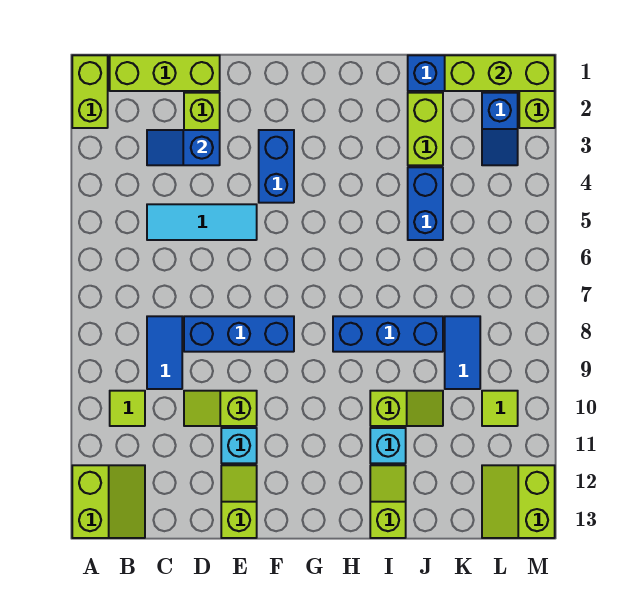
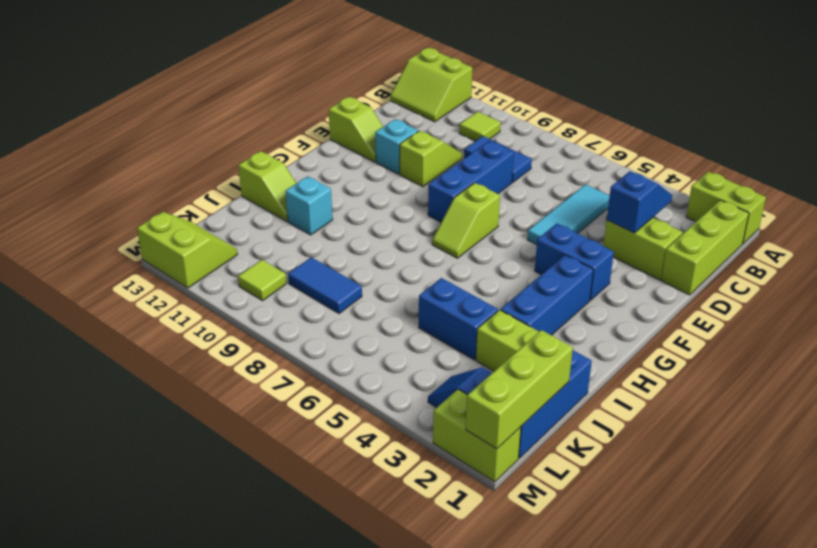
blue brick H8:J8 level 1 -> blue brick G3:I3 level 1
lime slope I10:J10 level 1 top I -> lime slope F7:G7 level 1 top F

